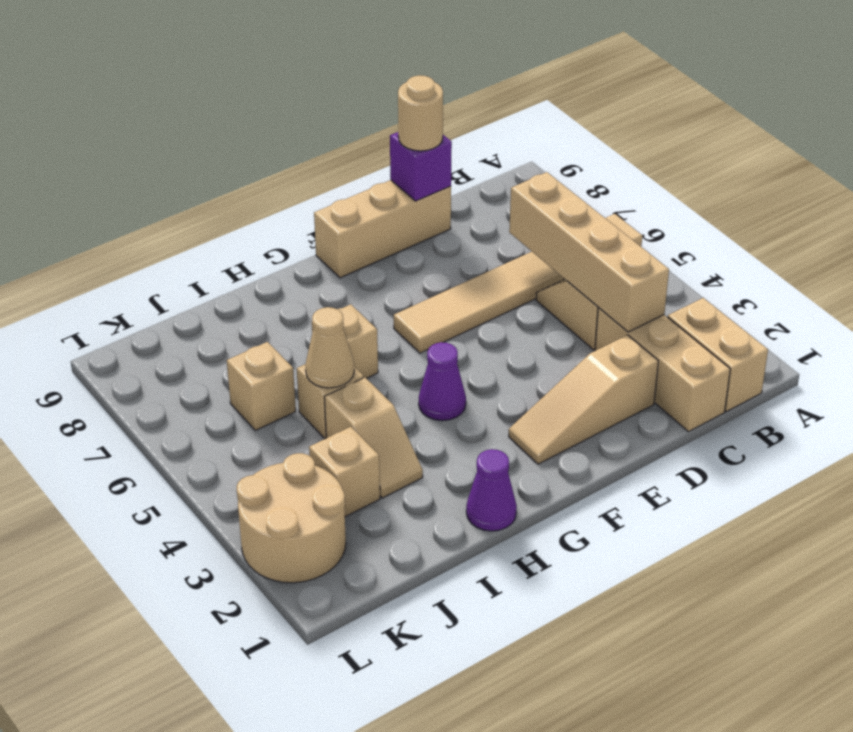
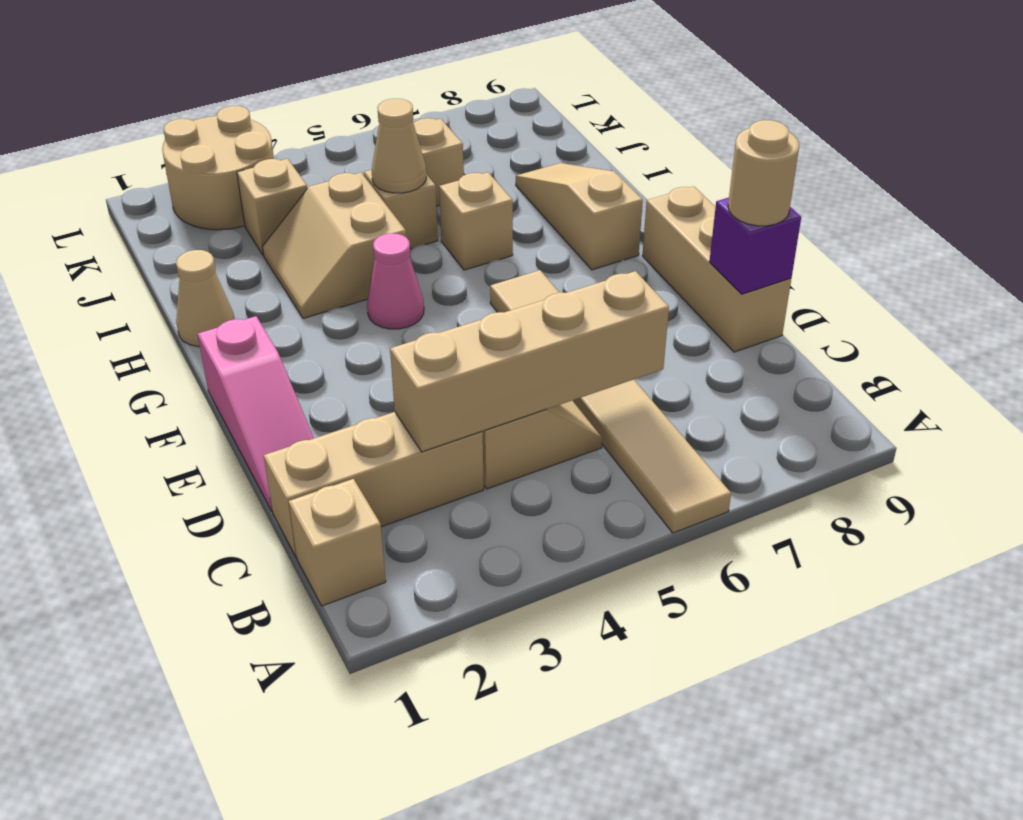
tan brick B1:B2 level 1 -> tan brick B1 level 1
none -> pink slope D1:F1 level 1 top F
tan slope D2:F2 level 1 top D -> tan slope G8:I8 level 1 top G
purple cone G4 level 1 -> pink cone G4 level 1
purple cone H1 level 1 -> tan cone H1 level 1
tan slope I3:I4 level 1 top 4 -> tan slope H3:I4 level 1 top 4

